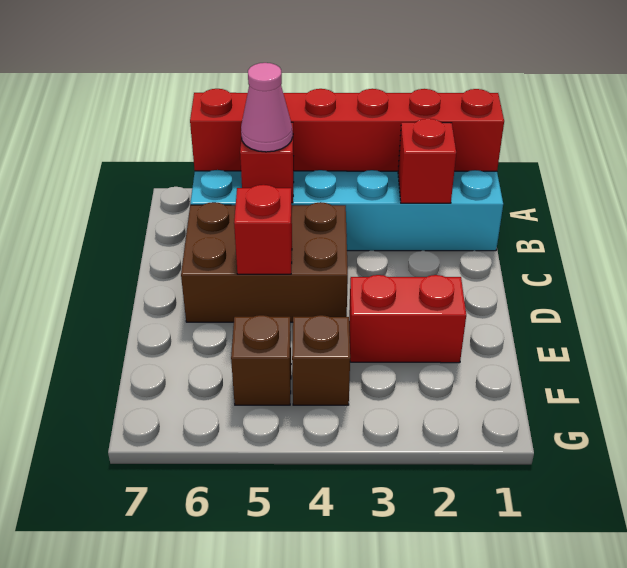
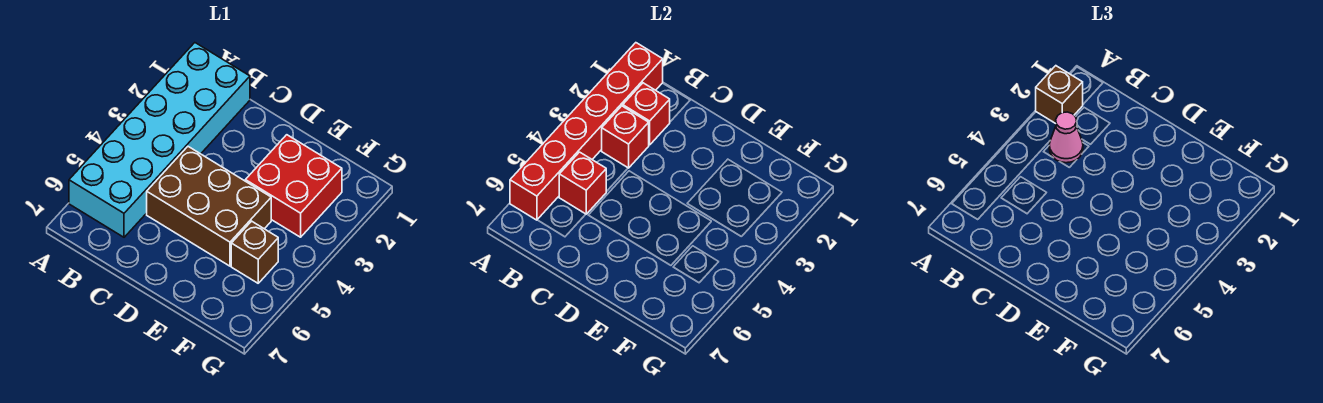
pink cone B5 level 3 -> pink cone B3 level 3
brown brick C4:D6 level 1 -> brown brick C4:E5 level 1
red brick D5 level 2 -> red brick B3 level 2
red brick E2:E3 level 1 -> red brick E2:F3 level 1
brown brick F4 level 1 -> brown brick A2 level 3

